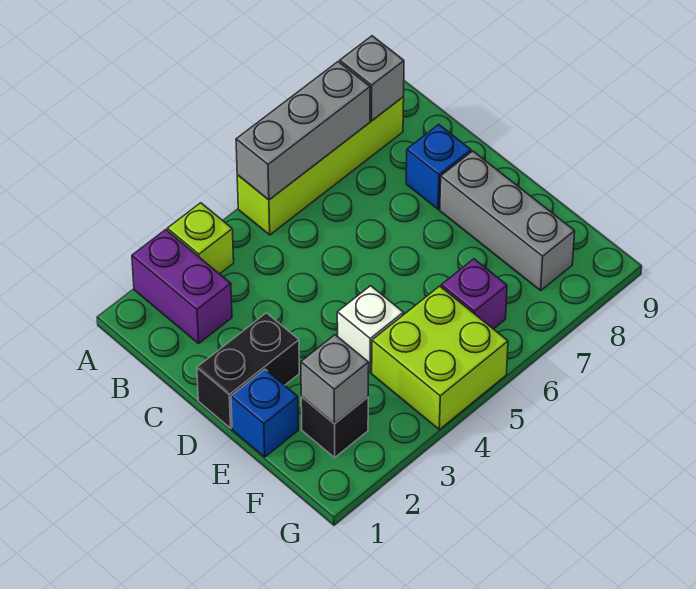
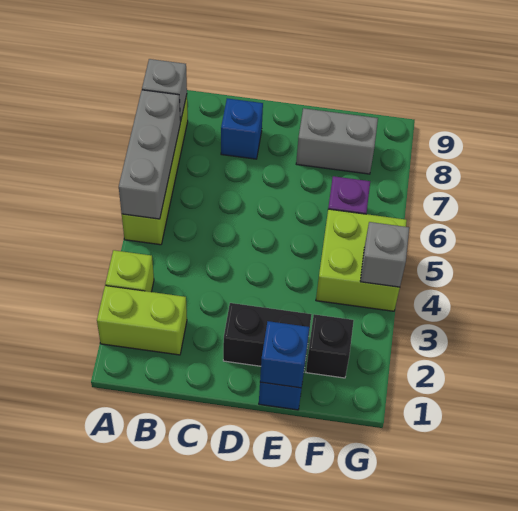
purple brick A2:B2 level 1 -> lime brick A2:B2 level 1
black brick D1:D2 level 1 -> black brick D2:E2 level 1
grey brick D8:F8 level 1 -> grey brick E8:F8 level 1
none -> blue brick E1 level 2
white brick E4 level 1 -> none
grey brick F2 level 2 -> grey brick G4 level 2

